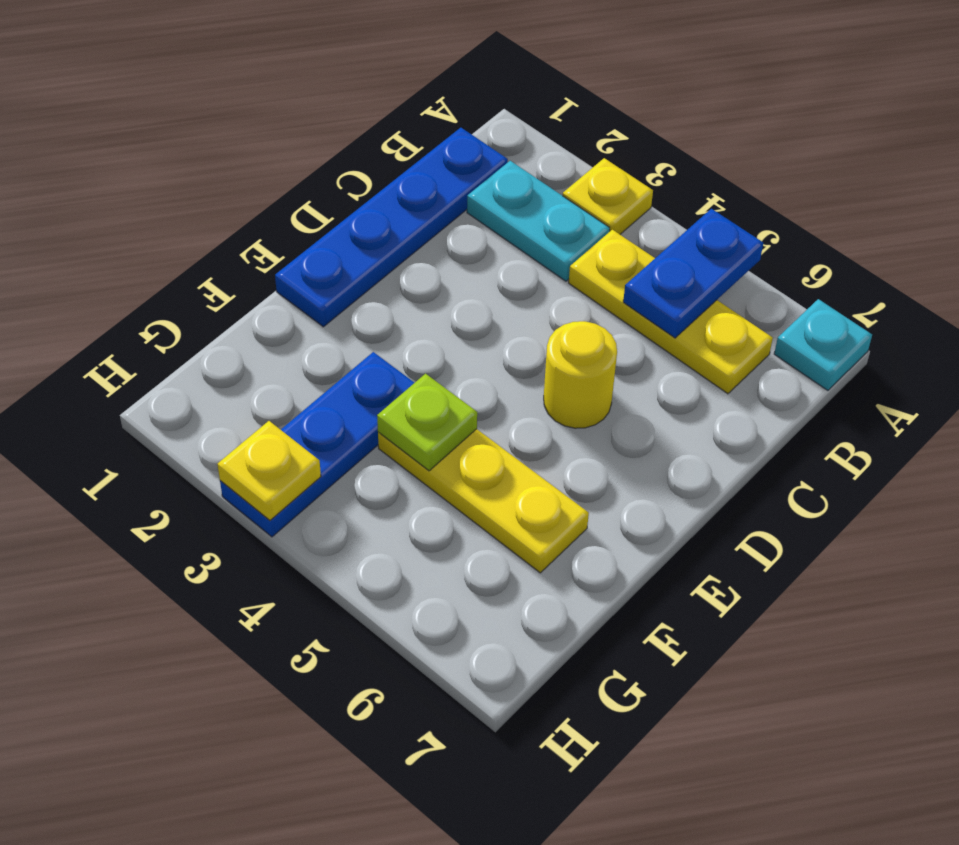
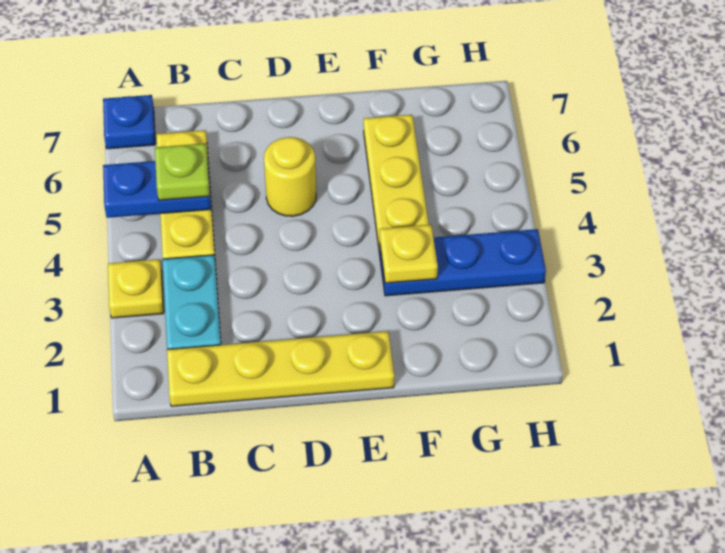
cyan plate A7 level 1 -> blue plate A7 level 1
blue plate B1:E1 level 1 -> yellow plate B1:E1 level 1
lime plate F4 level 2 -> lime plate B5 level 3
yellow plate H3 level 2 -> yellow plate F3 level 2

